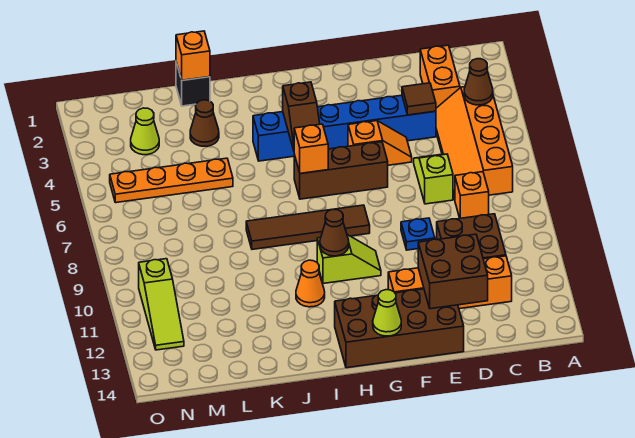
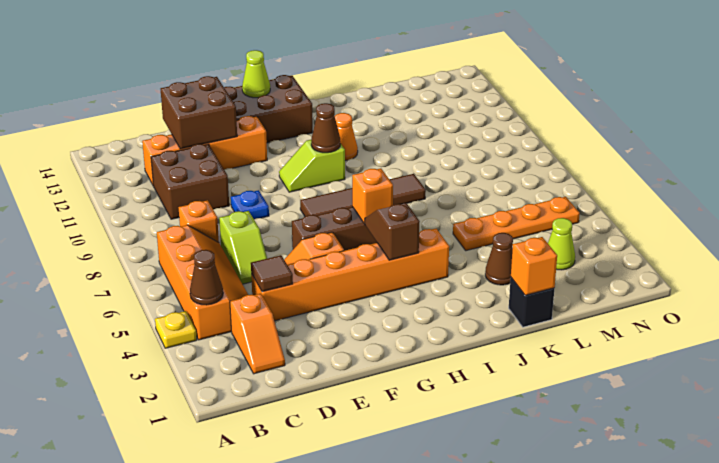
none -> yellow plate A4 level 1
orange brick C2:C3 level 1 -> orange slope C2:C3 level 1 top 3
blue brick D4:I4 level 1 -> orange brick D4:I4 level 1
lime slope N10:N12 level 1 top 10 -> none

